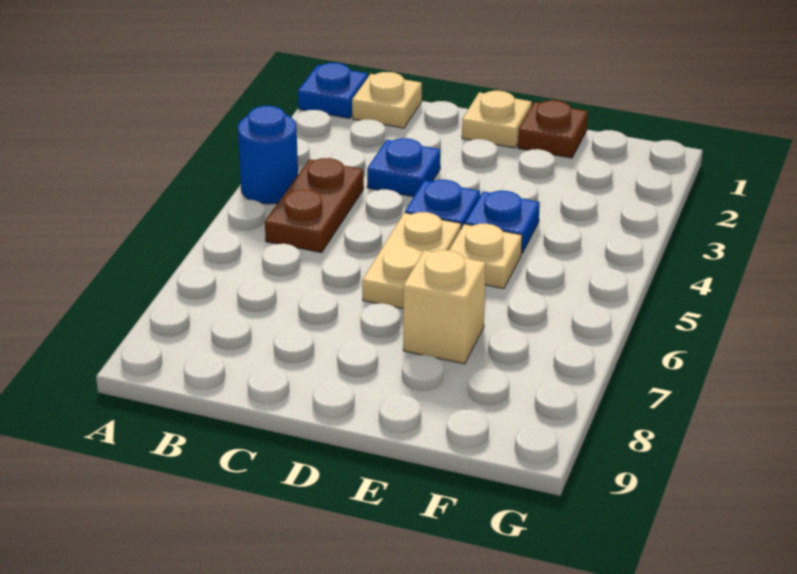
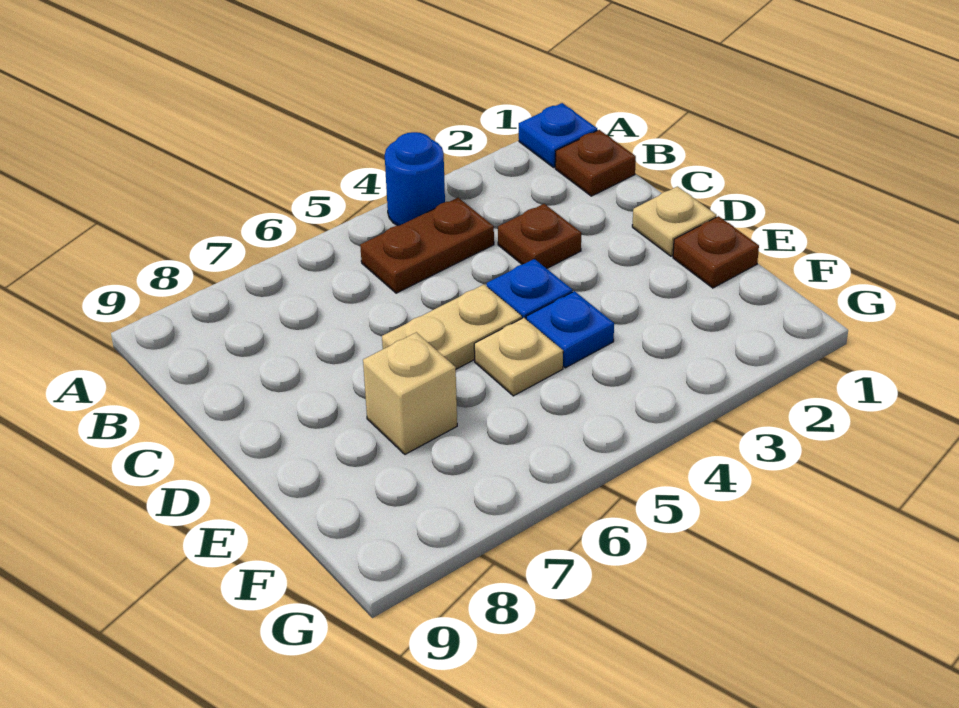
tan plate B1 level 1 -> brown plate B1 level 1
blue plate C3 level 1 -> brown plate C3 level 1

